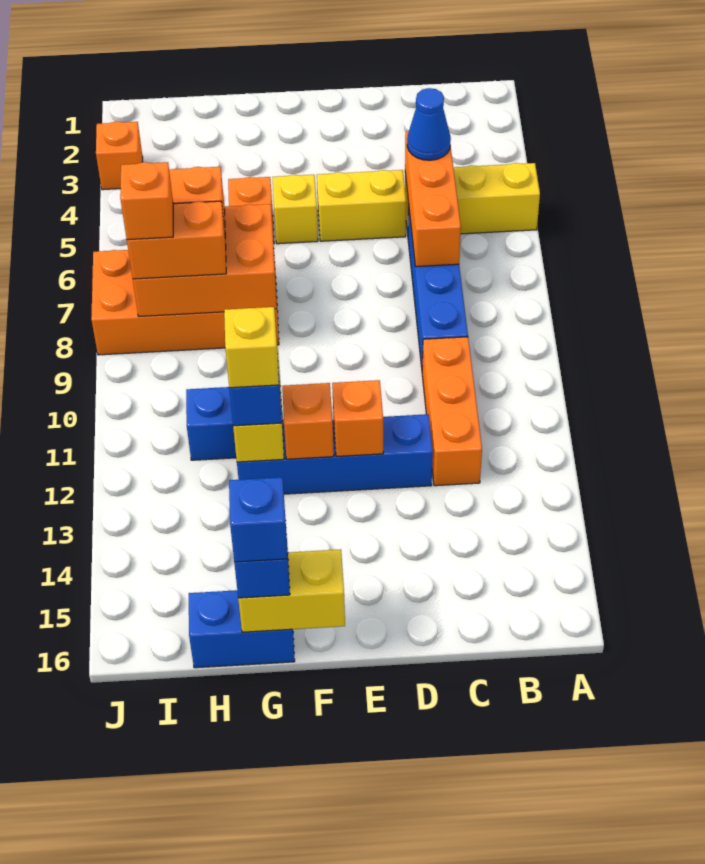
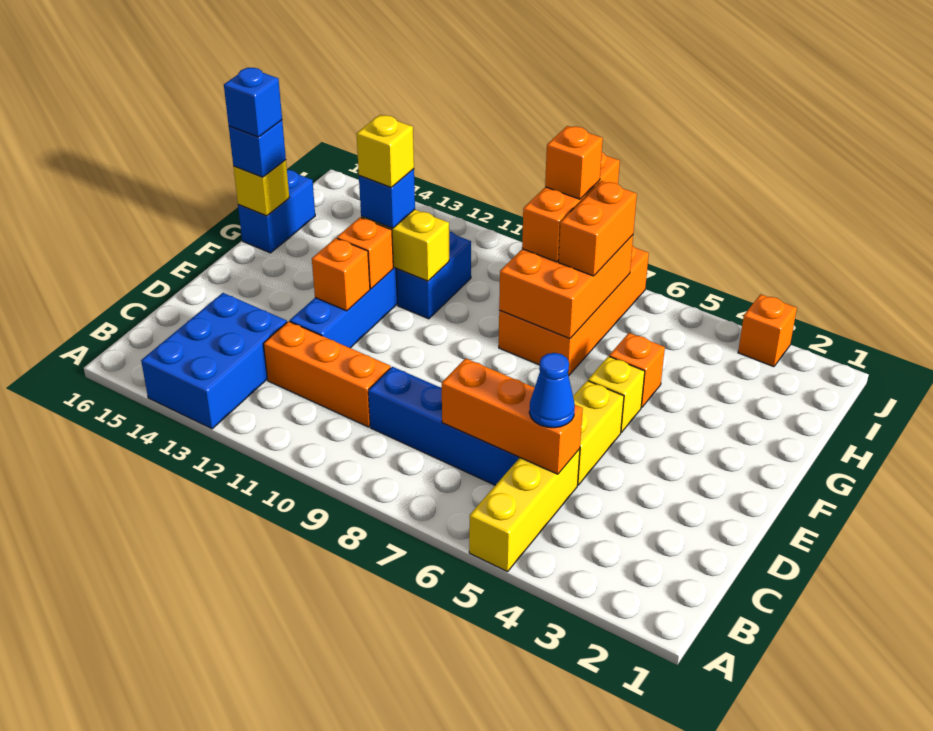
none -> blue brick A13:C14 level 1
yellow brick F16:G16 level 2 -> yellow brick G16 level 2
orange brick H8:I8 level 3 -> orange brick H8:J8 level 3

